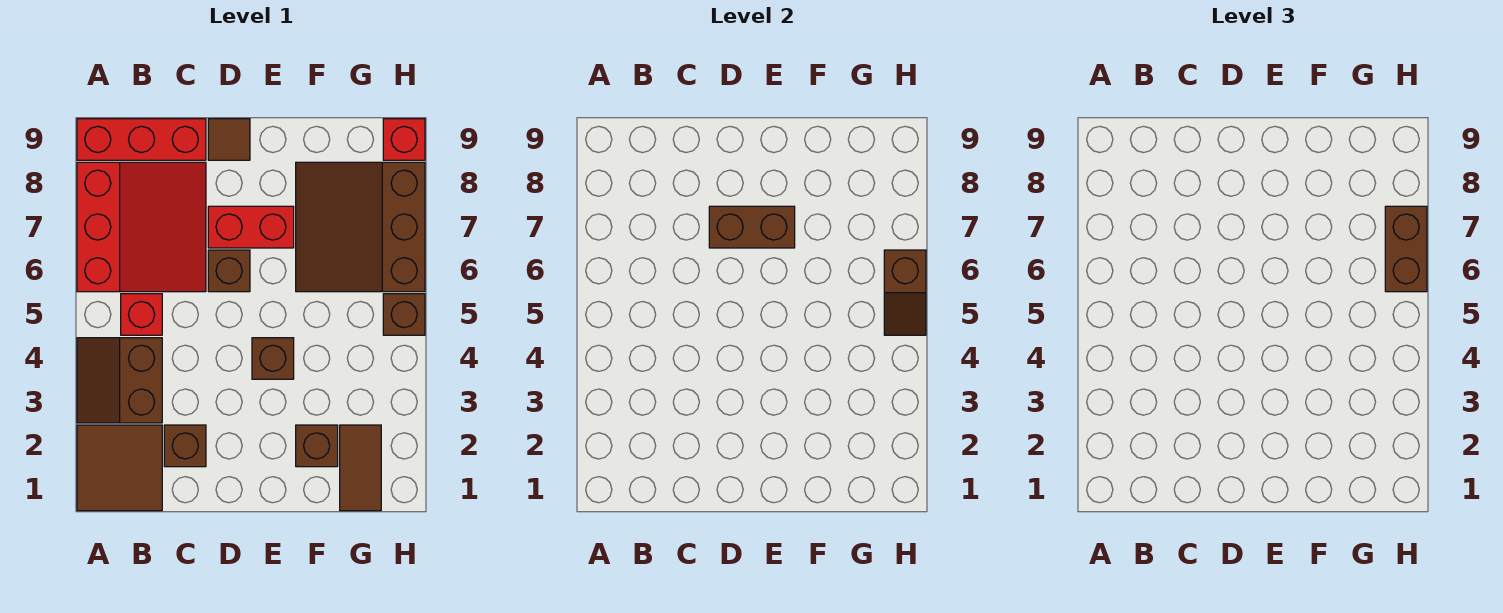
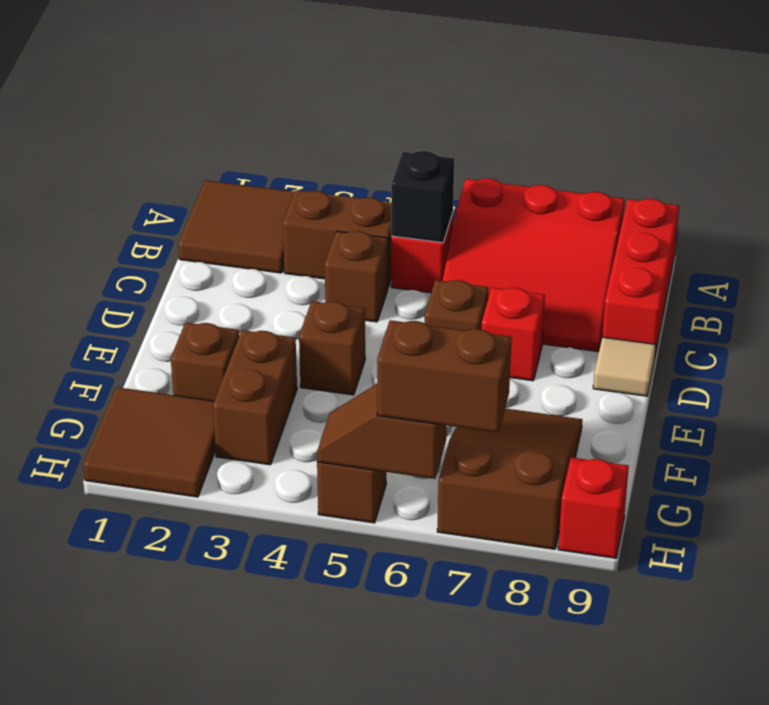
none -> black brick B5 level 2
brown brick C2 level 1 -> brown brick C4 level 1
red brick D7:E7 level 1 -> red brick D7 level 1
brown brick D7:E7 level 2 -> brown brick F3:G3 level 1
brown tile D9 level 1 -> tan tile D9 level 1
brown slope F6:H8 level 1 top H -> brown slope F7:H8 level 1 top H
brown tile G1:G2 level 1 -> brown tile G1:H2 level 1

